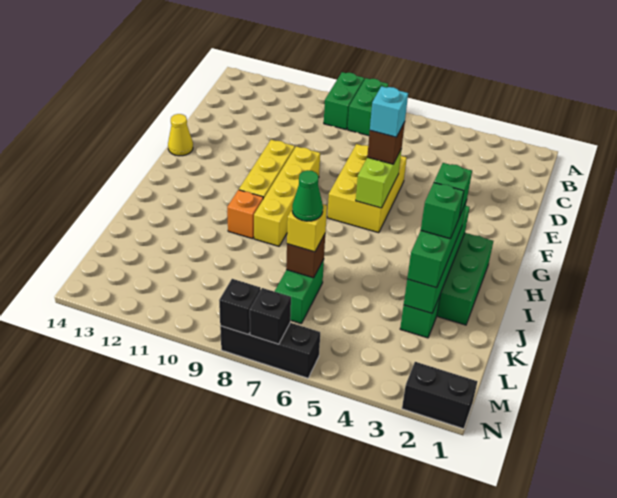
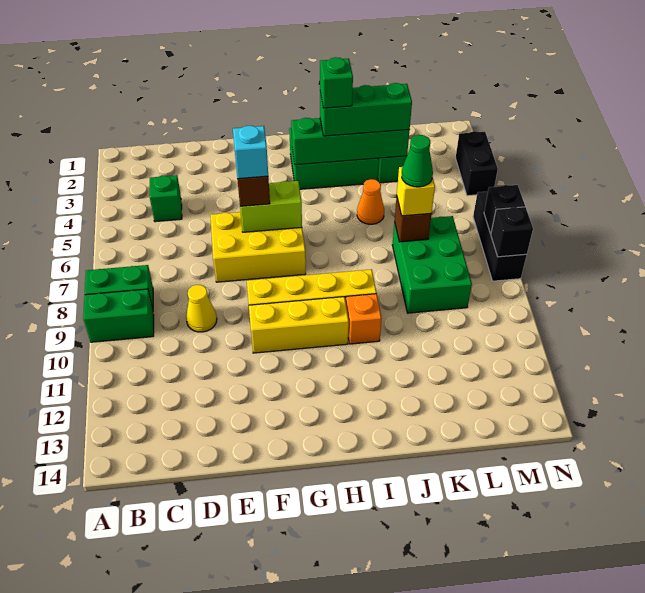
yellow cone F14 level 1 -> yellow cone D9 level 1
green brick J3 level 4 -> green brick C4 level 1
none -> orange cone J5 level 1
green brick K7:L7 level 1 -> green brick K7:L9 level 1
black brick N1:N2 level 1 -> black brick N3:N4 level 1

